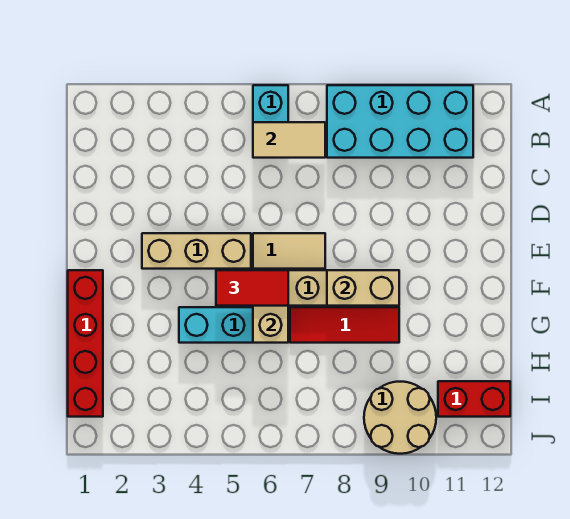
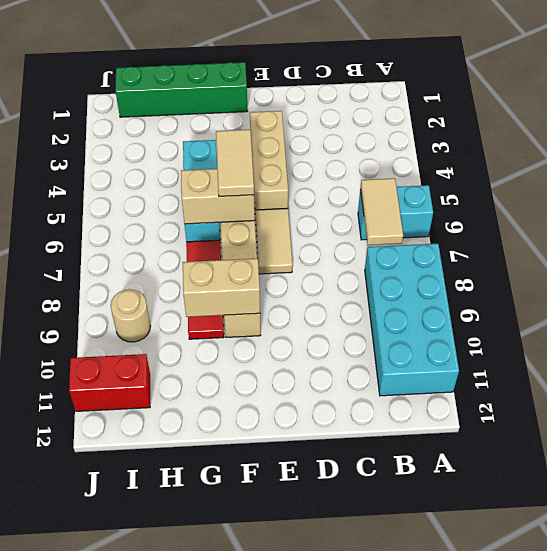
red brick F1:I1 level 1 -> green brick F1:I1 level 1
red tile F5:F6 level 3 -> tan tile F5:F6 level 3
tan brick F8:F9 level 2 -> tan brick F9:G9 level 2
tan round brick I9:J10 level 1 -> tan round brick I9 level 1
red brick I11:I12 level 1 -> red brick I11:J11 level 1

